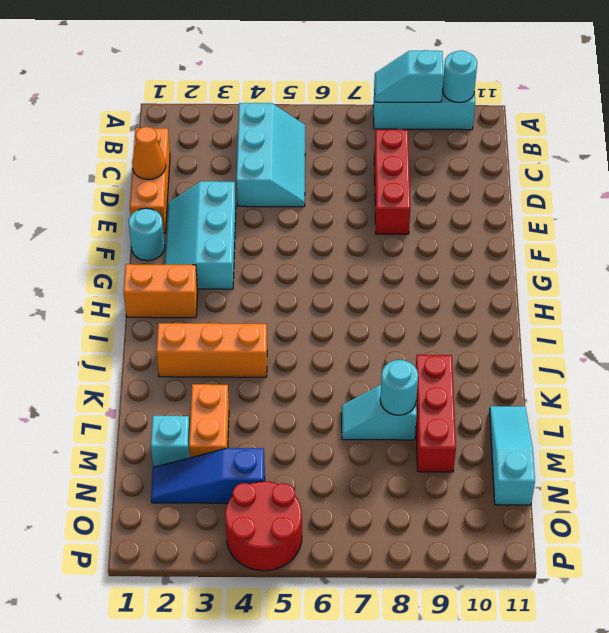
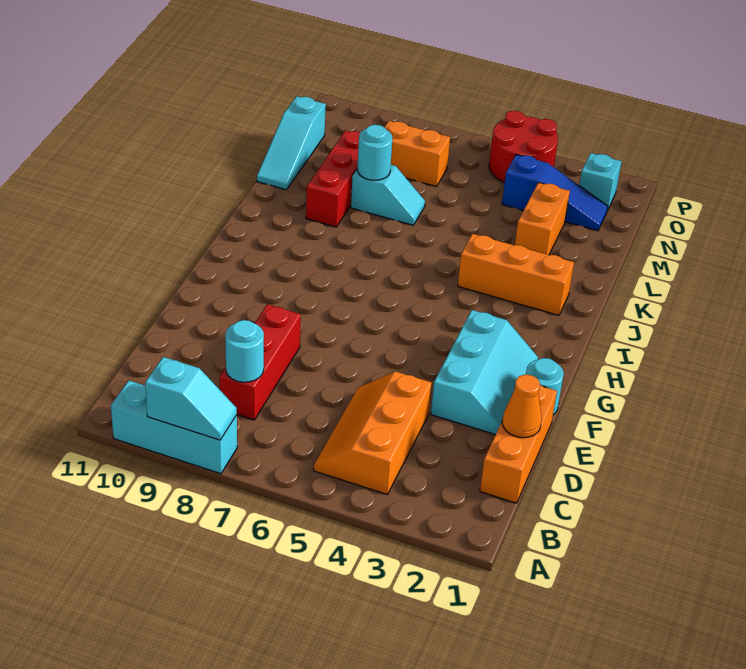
cyan round brick A10 level 2 -> cyan round brick C8 level 2
cyan slope B4:D5 level 1 top 4 -> orange slope B4:D5 level 1 top 4
orange brick H1:H2 level 1 -> orange brick N7:N8 level 1
cyan brick M2 level 1 -> cyan brick O2 level 1

